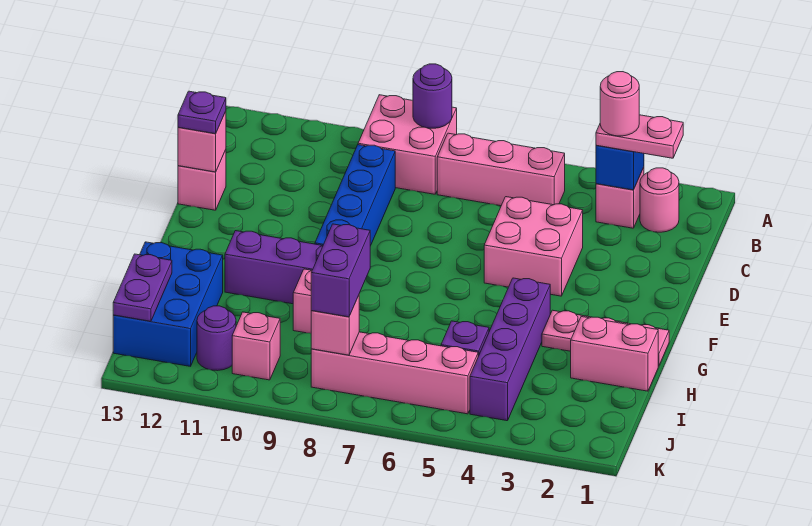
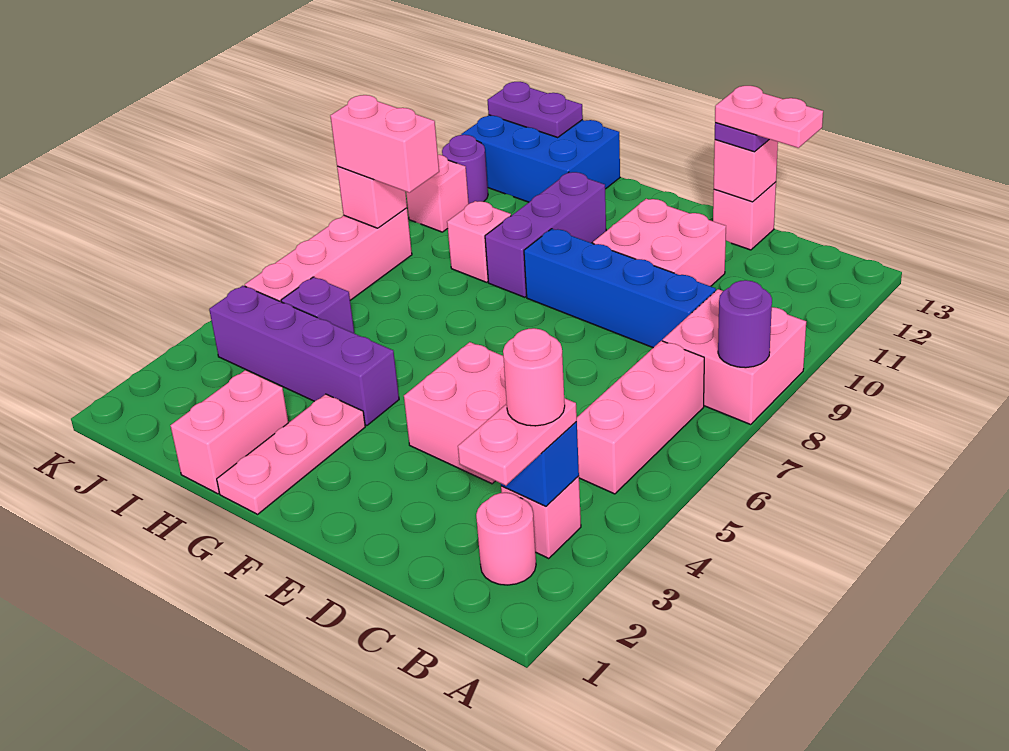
none -> pink plate C13:D13 level 4
none -> pink brick D10:E11 level 1
purple brick I8:J8 level 3 -> pink brick I8:J8 level 3

